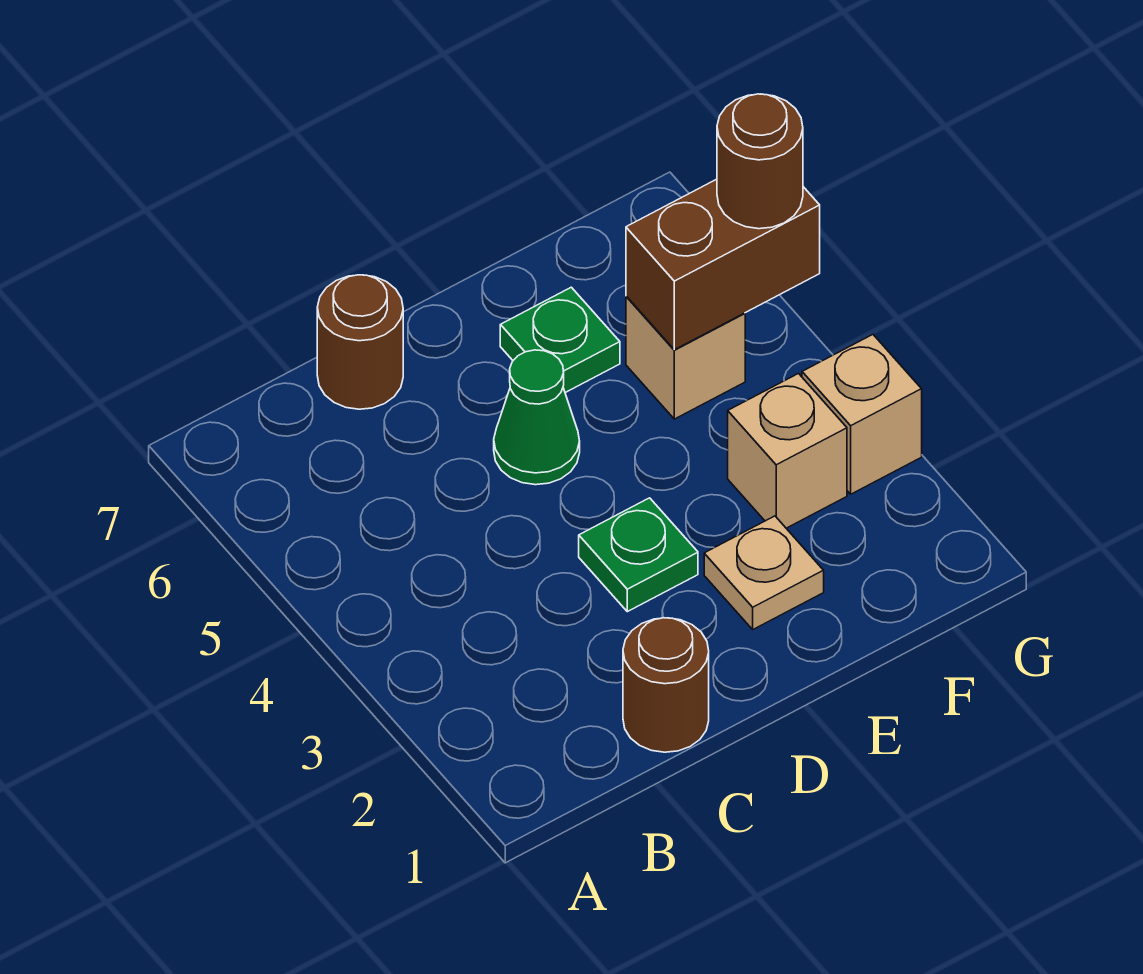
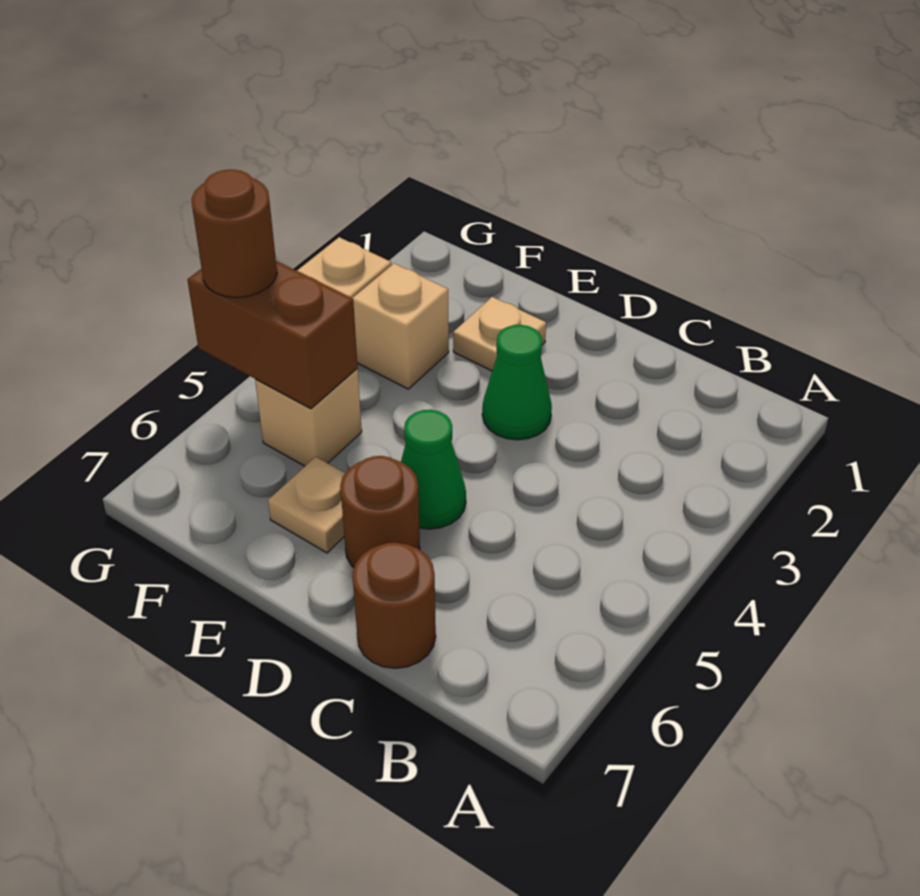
brown round brick C1 level 1 -> brown round brick D6 level 1
green plate D3 level 1 -> green cone D3 level 1
green plate E6 level 1 -> tan plate E6 level 1

